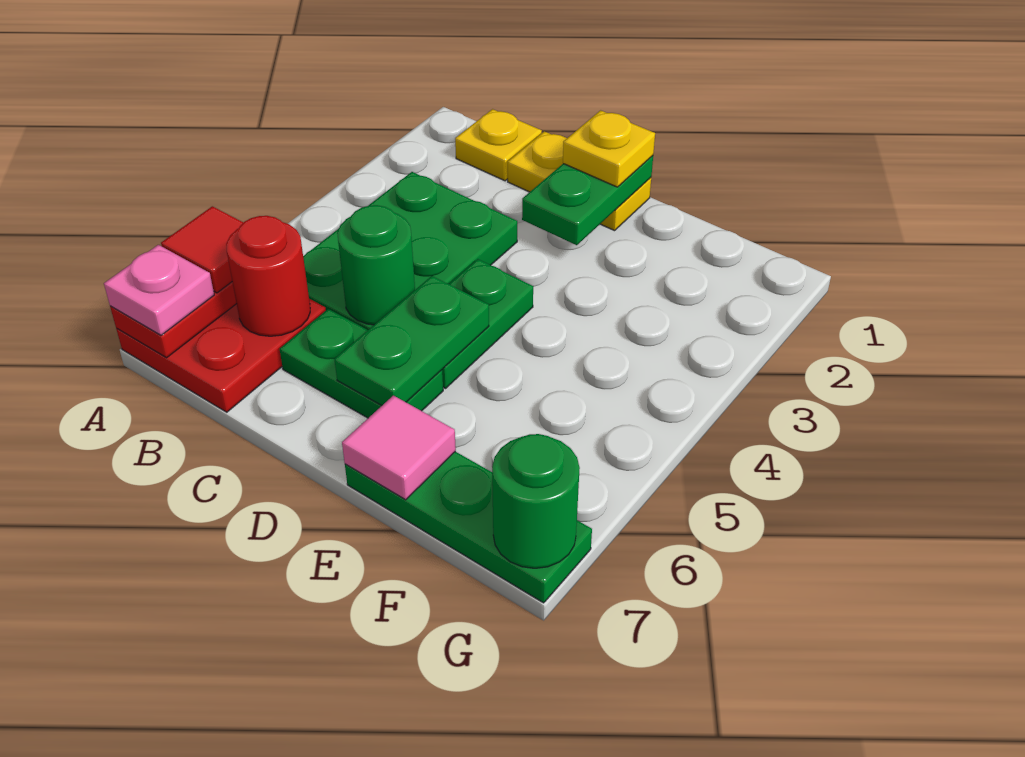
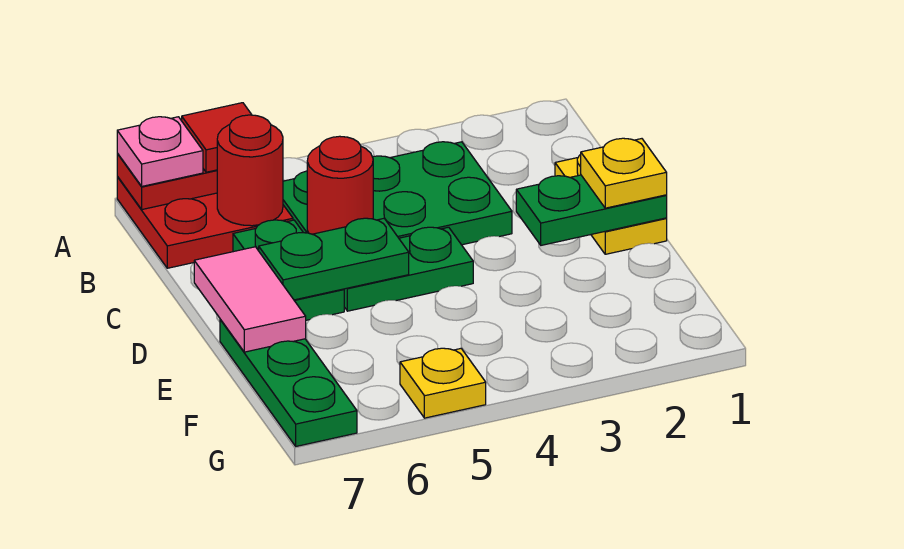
yellow plate B1 level 1 -> yellow plate G5 level 1
green round brick C5 level 2 -> red round brick C5 level 2
pink tile E7 level 2 -> pink tile D7:E7 level 2
green round brick G7 level 2 -> none

